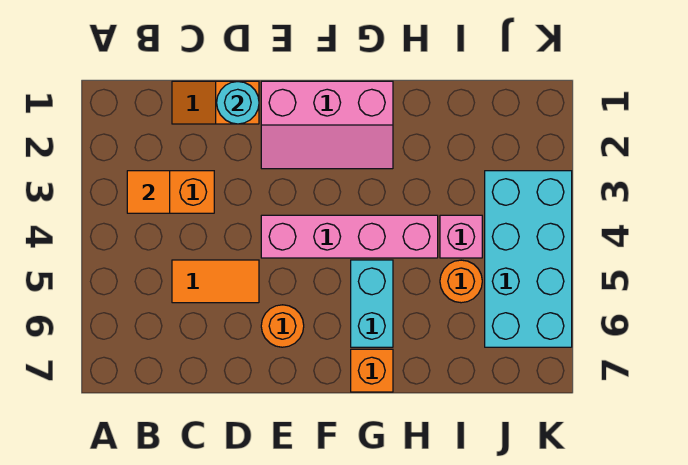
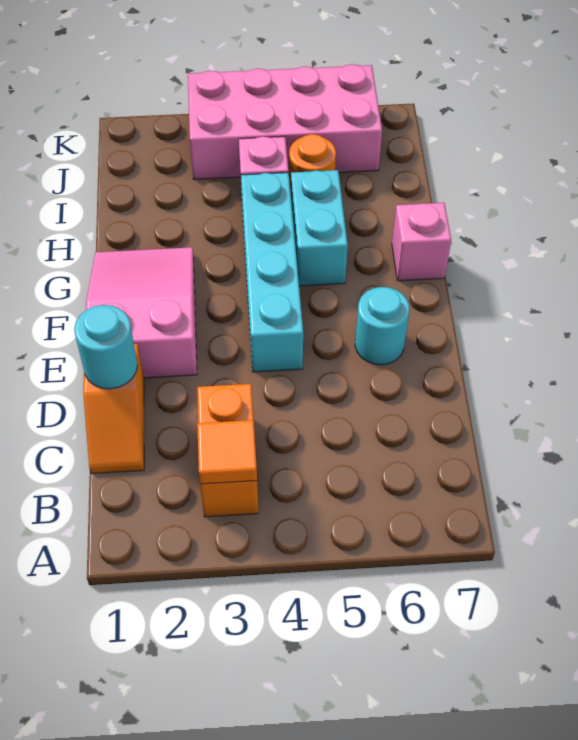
orange tile C5:D5 level 1 -> none
pink slope E1:G2 level 1 top 1 -> pink slope E1:G2 level 1 top E
pink brick E4:H4 level 1 -> cyan brick E4:H4 level 1
orange round brick E6 level 1 -> cyan round brick E6 level 1
cyan brick G5:G6 level 1 -> cyan brick G5:H5 level 1
orange brick G7 level 1 -> pink brick G7 level 1
cyan brick J3:K6 level 1 -> pink brick J3:K6 level 1

